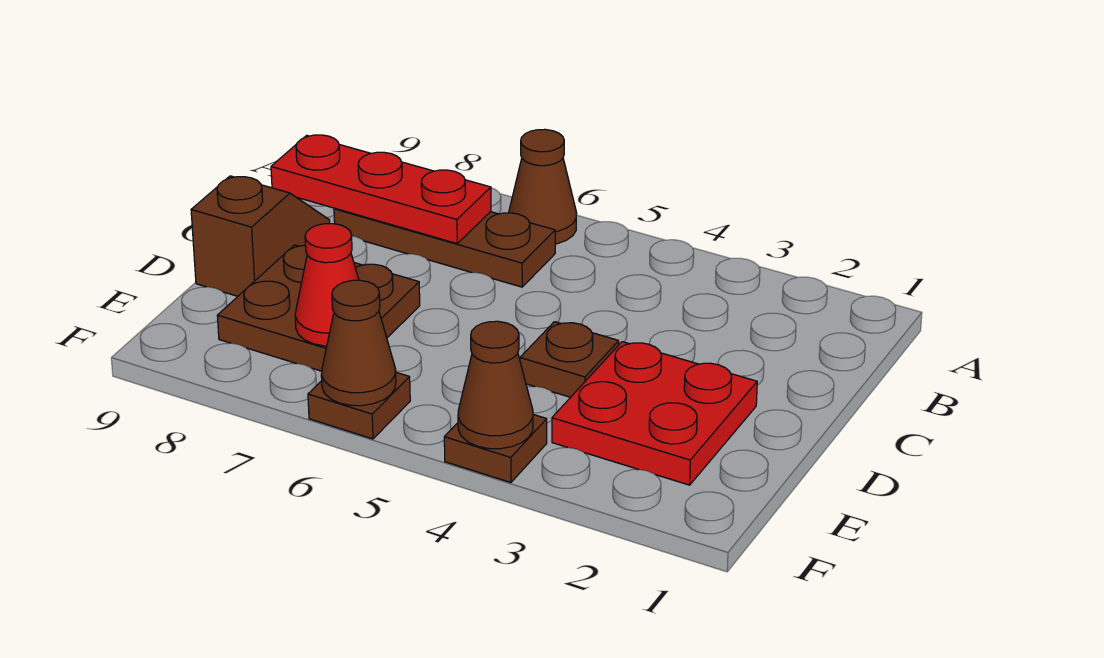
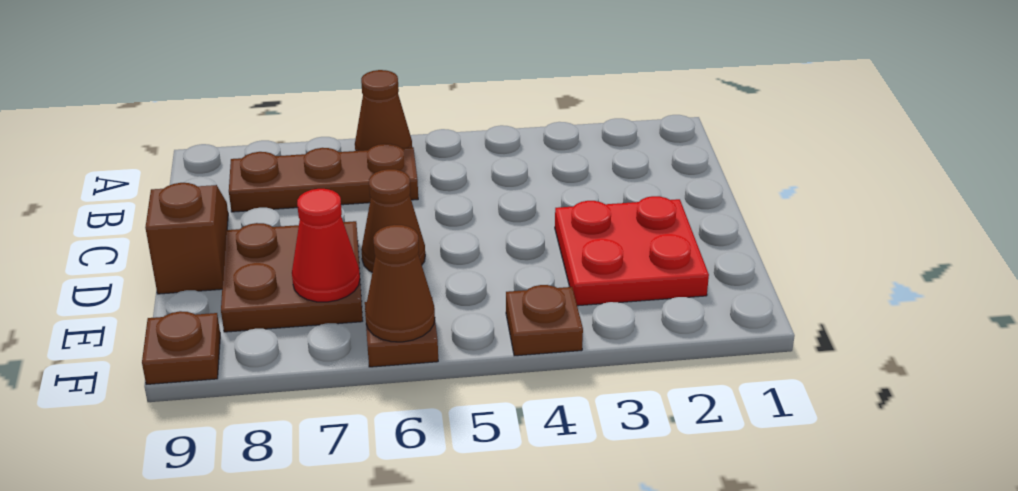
red plate B7:B9 level 2 -> none
brown plate D4 level 1 -> brown plate F9 level 1
brown cone F4 level 2 -> brown cone D6 level 1

